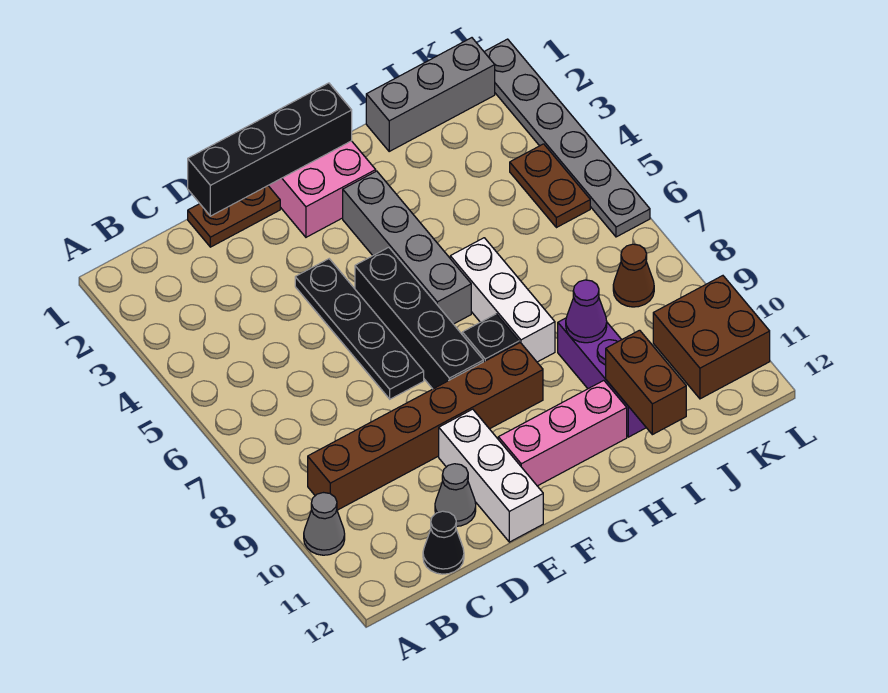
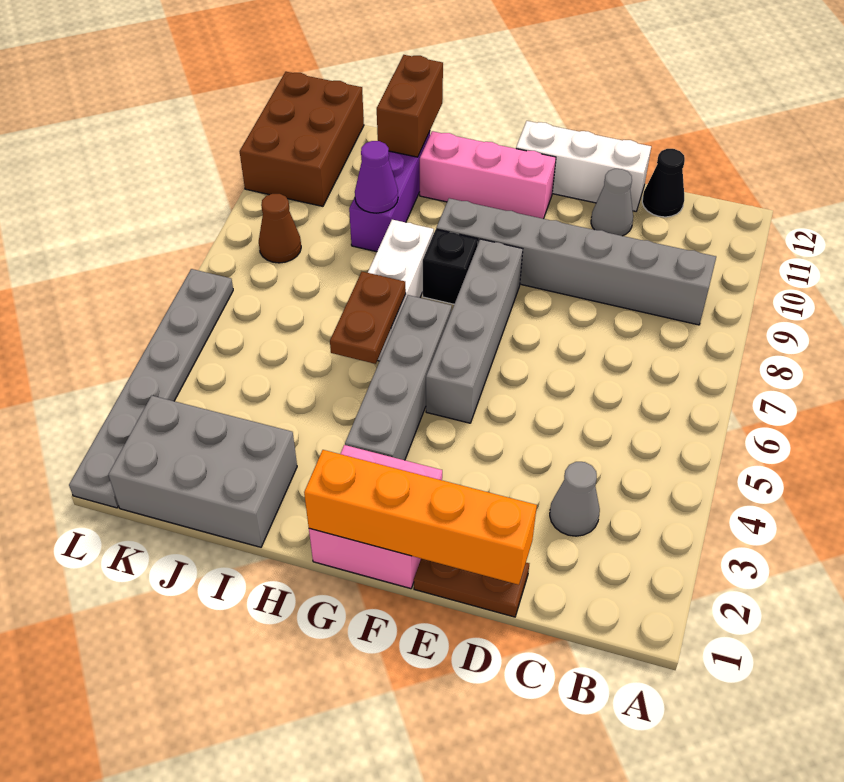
grey cone A10 level 1 -> grey cone C3 level 1
brown brick B9:G9 level 1 -> grey brick B9:G9 level 1
black brick D1:G1 level 2 -> orange brick D1:G1 level 2
black plate E4:E7 level 1 -> none
white brick E10:E12 level 1 -> white brick D12:F12 level 1
black brick F5:F8 level 1 -> grey brick F5:F8 level 1
grey brick I1:K1 level 1 -> grey brick I1:K2 level 1
brown plate K4:K5 level 1 -> brown plate H5:H6 level 2
brown brick K10:L11 level 1 -> brown brick K10:L12 level 1

